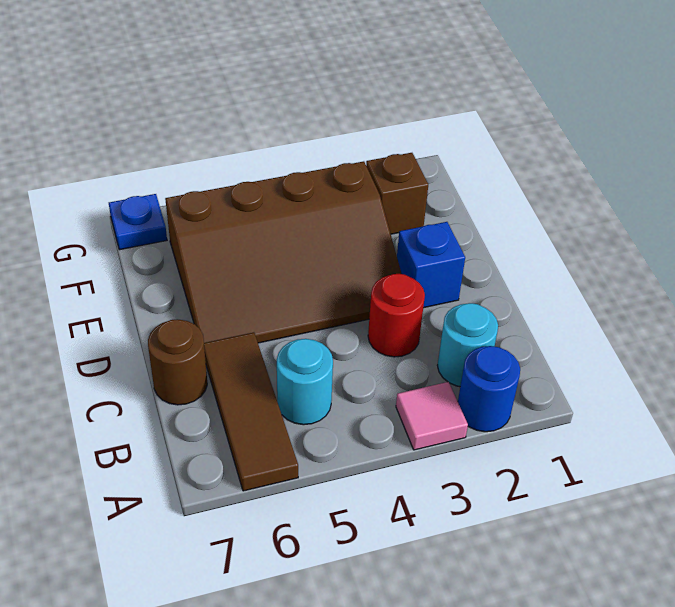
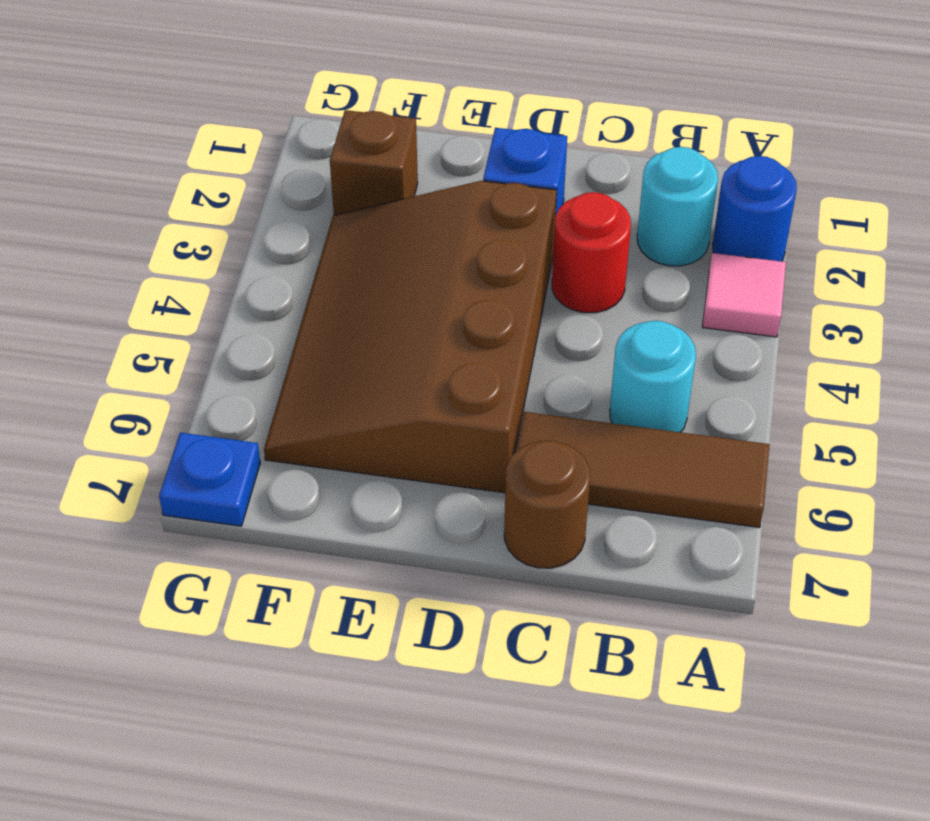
brown slope D3:F6 level 1 top F -> brown slope D3:F6 level 1 top D

